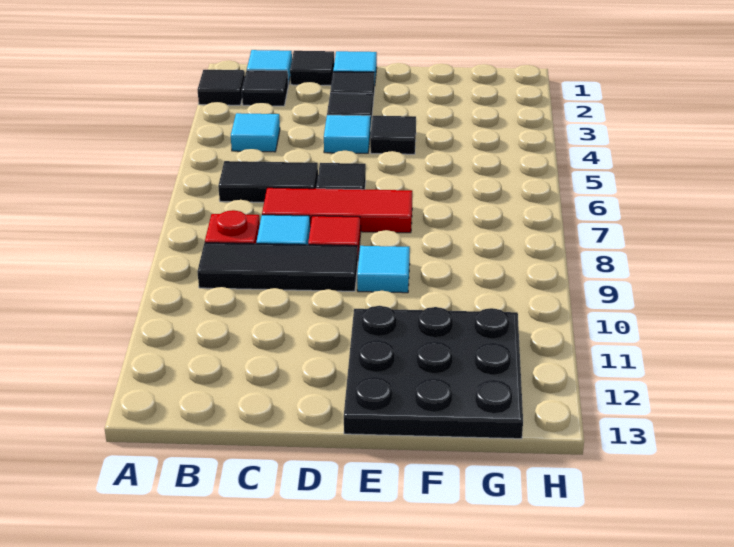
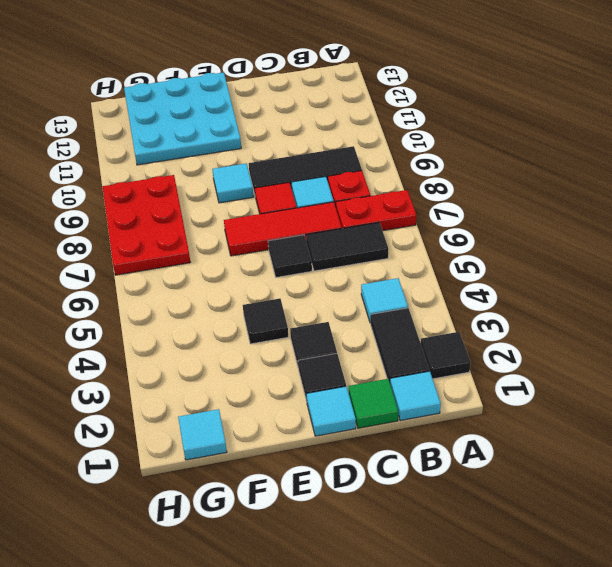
none -> red plate A7:B7 level 1
black tile B2 level 1 -> black tile B2:B3 level 1
black tile C1 level 1 -> green tile C1 level 1
cyan tile D4 level 1 -> cyan tile G1 level 1
black plate E11:G13 level 1 -> cyan plate E11:G13 level 1
none -> red plate G7:H9 level 1

